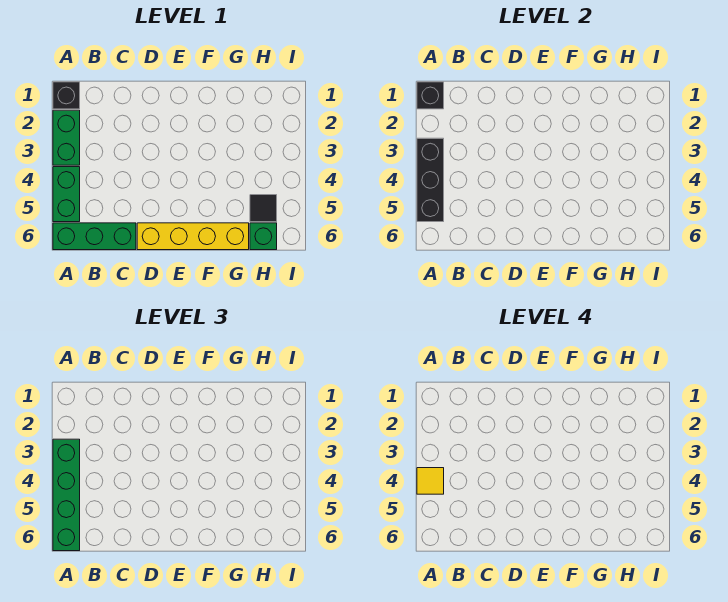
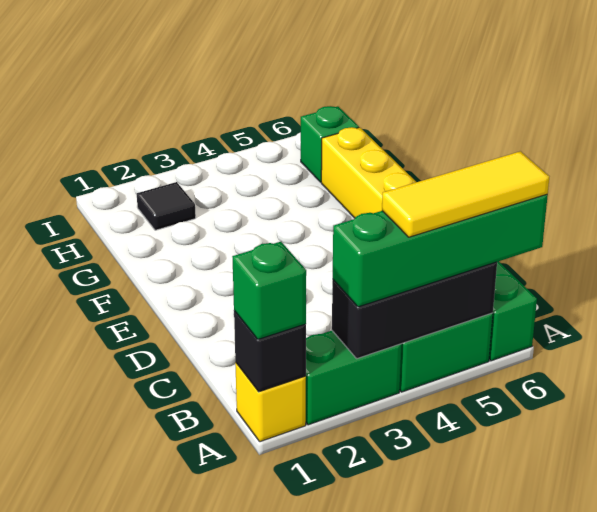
black brick A1 level 1 -> yellow brick A1 level 1
none -> green brick A1 level 3
yellow tile A4 level 4 -> yellow tile A4:A6 level 4
black tile H5 level 1 -> black tile H2 level 1

